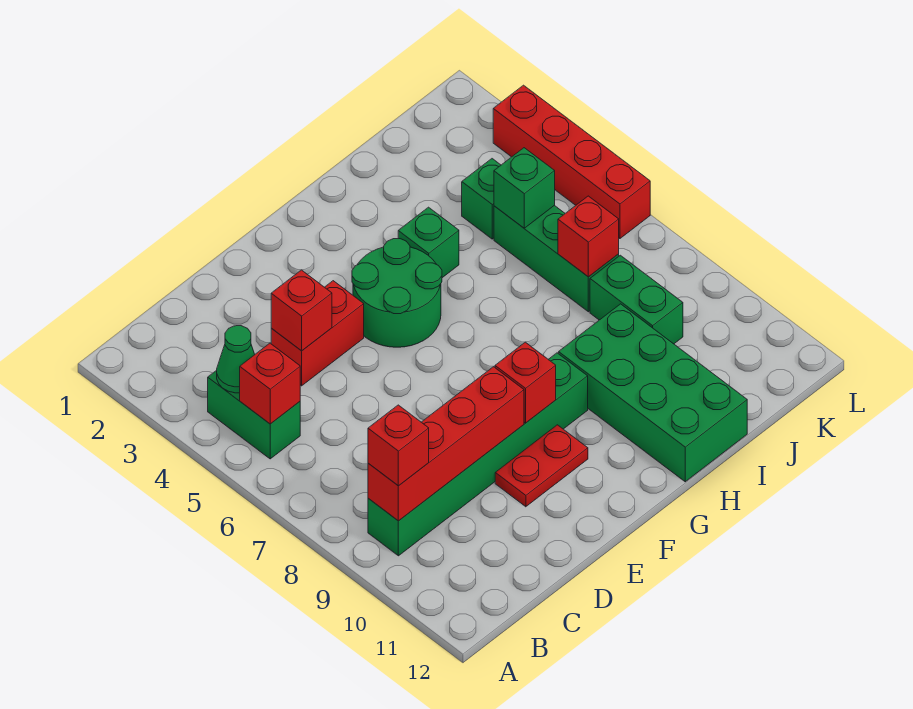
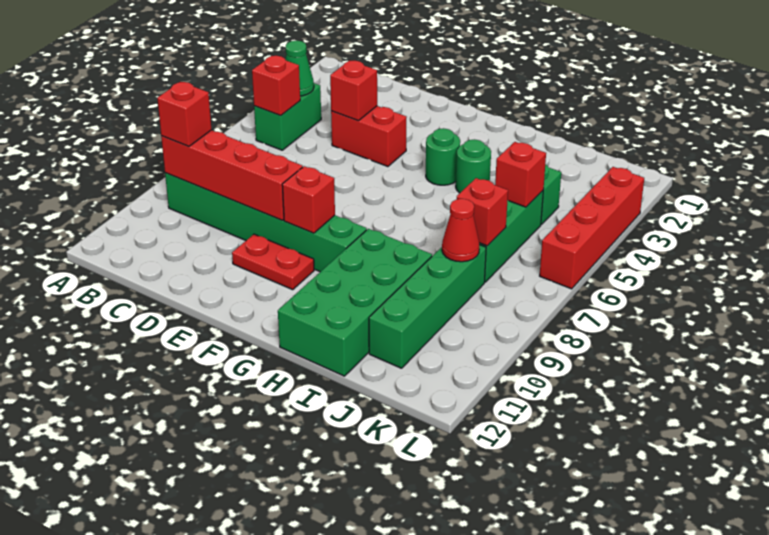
green round brick F4:G5 level 1 -> green round brick G4 level 1
green brick H4 level 1 -> green round brick H4 level 1
green brick J5 level 2 -> red brick J5 level 2
green brick J8:J9 level 1 -> green brick J8:J11 level 1
none -> red cone J8 level 2

